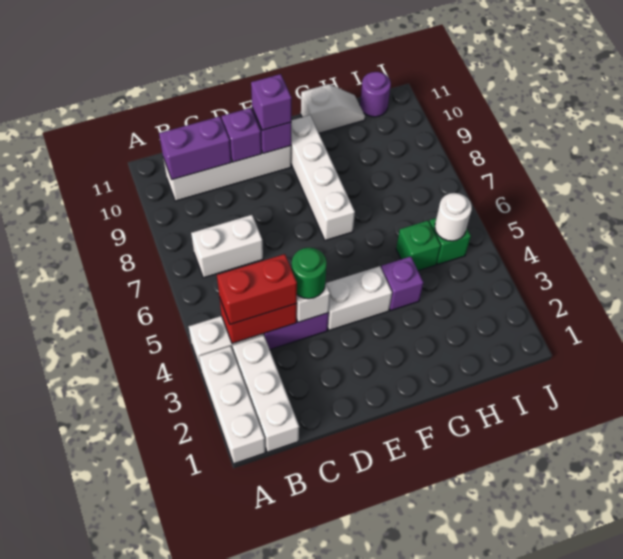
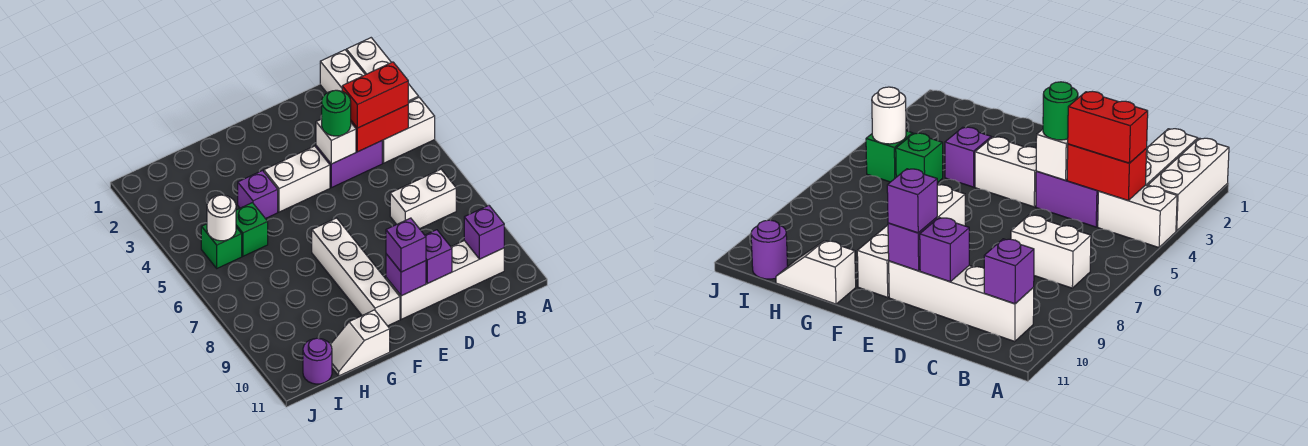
purple brick B10:C10 level 2 -> purple brick B10 level 2

